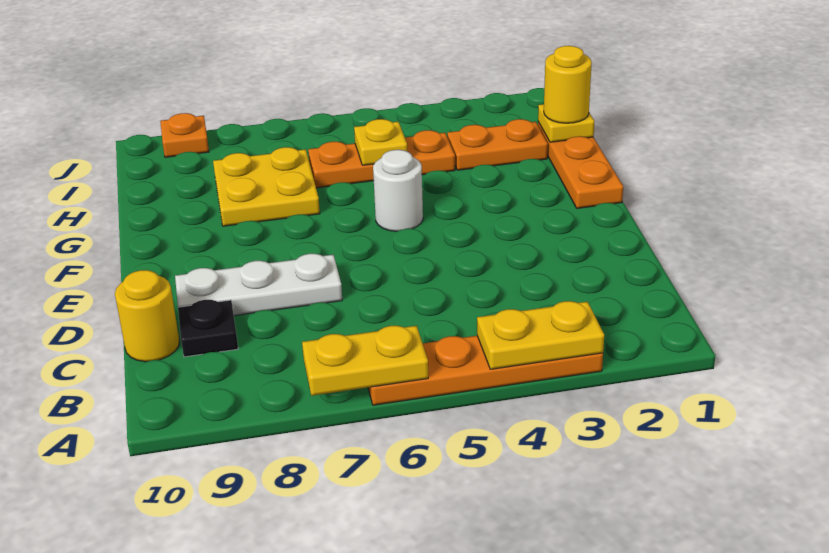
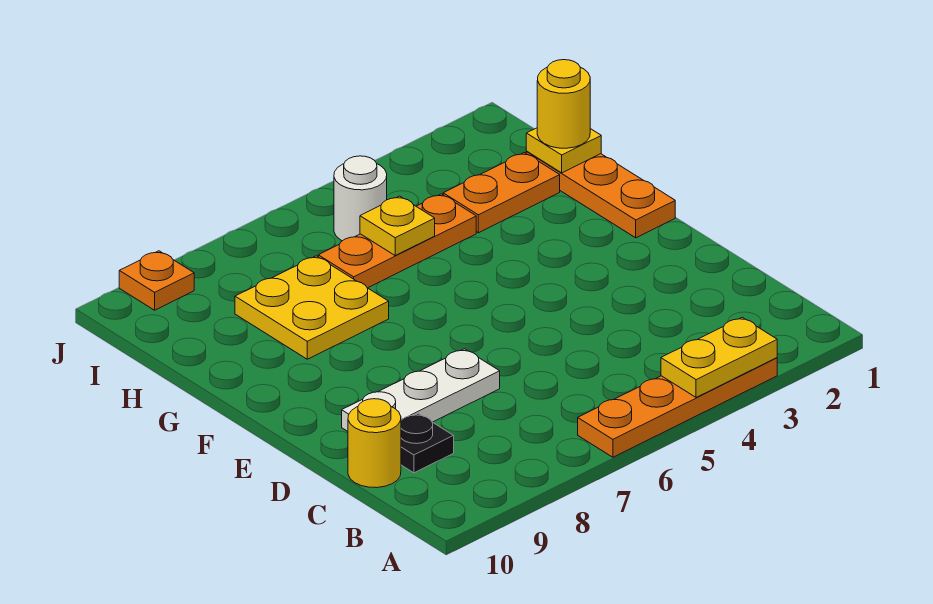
yellow plate A6:A7 level 2 -> none
white round brick F5 level 1 -> white round brick I5 level 1

